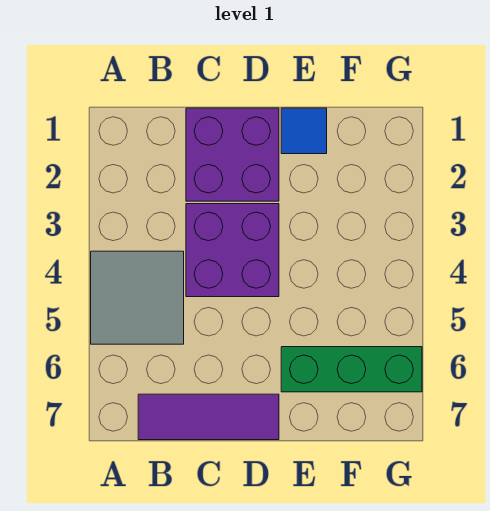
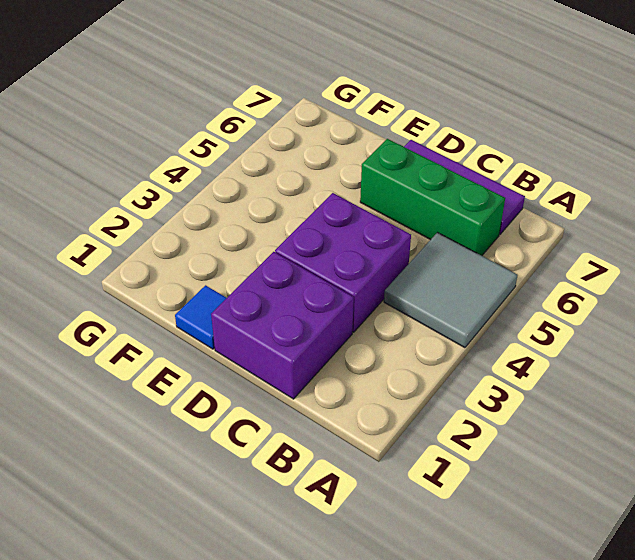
green brick E6:G6 level 1 -> green brick B6:D6 level 1

